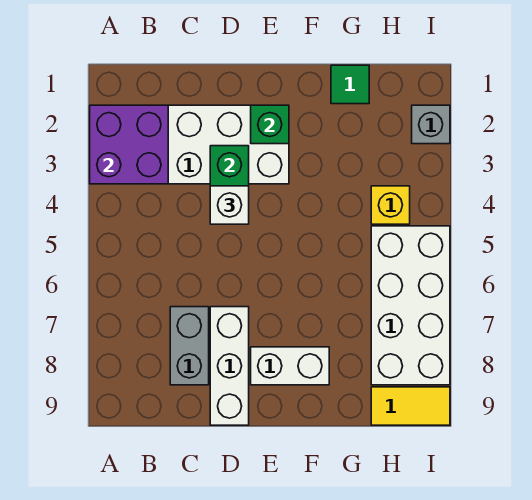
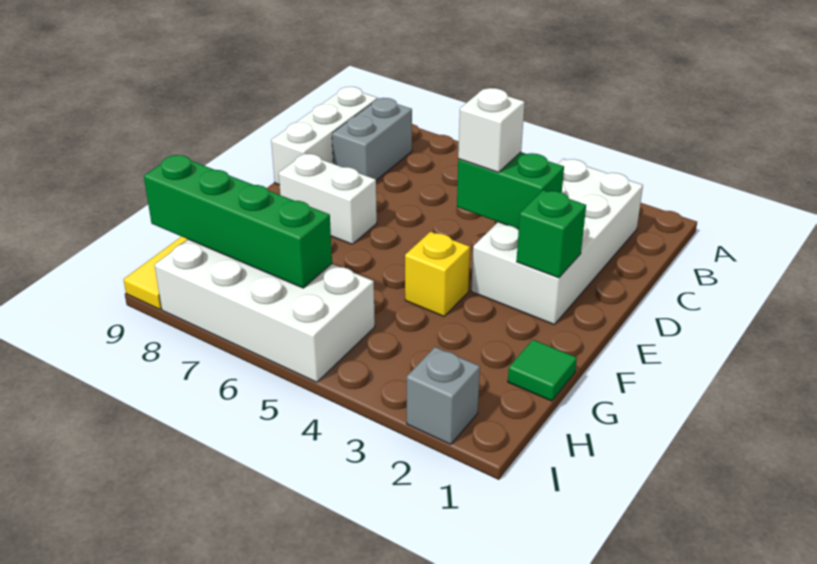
purple brick A2:B3 level 2 -> none
grey brick C7:C8 level 1 -> grey brick B8:C8 level 1
white brick D7:D9 level 1 -> white brick B9:D9 level 1
white brick E8:F8 level 1 -> white brick E7:E8 level 1
yellow brick H4 level 1 -> yellow brick F4 level 1
none -> green brick H6:H9 level 2

